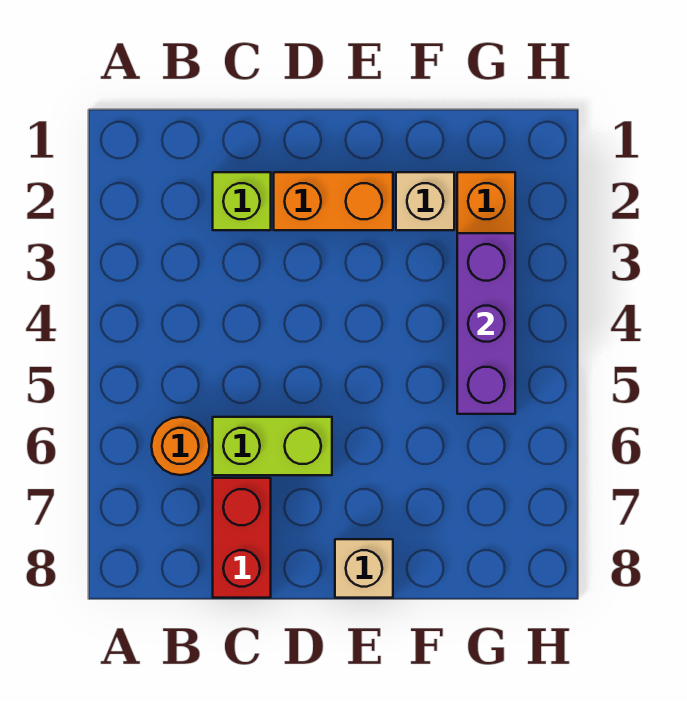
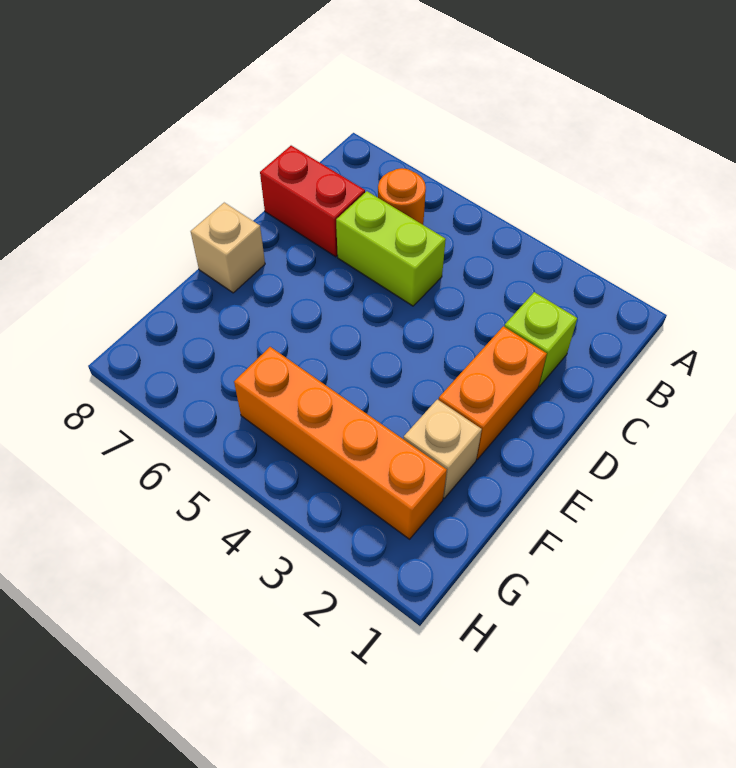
lime brick C6:D6 level 1 -> lime brick C5:C6 level 1
purple brick G3:G5 level 2 -> none

